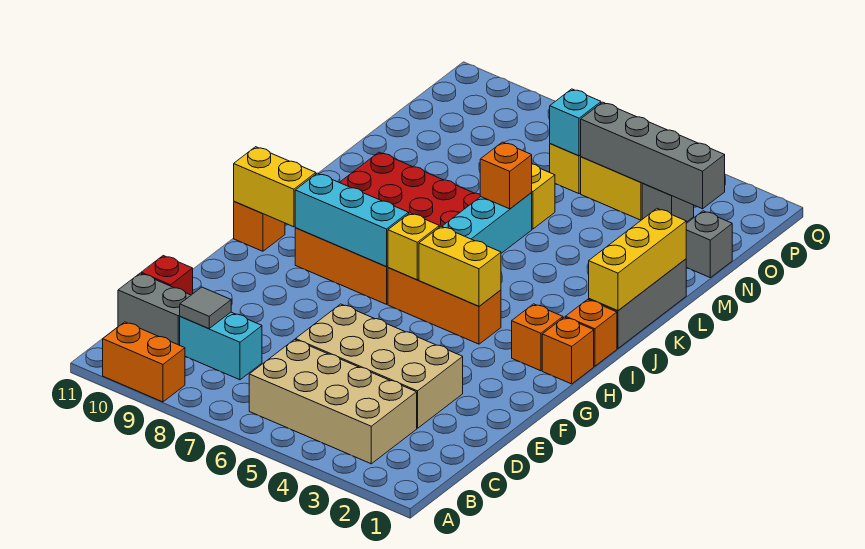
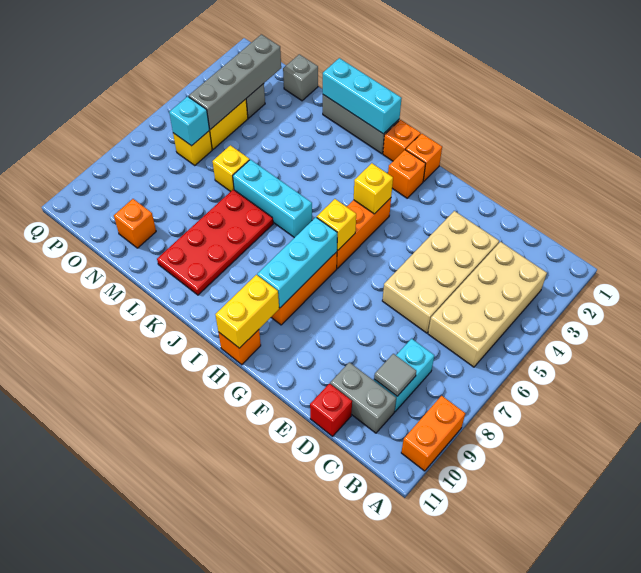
grey brick C10:C11 level 1 -> grey brick C10:D10 level 1
yellow brick H4:H5 level 2 -> yellow brick H4 level 2
yellow brick J1:L1 level 2 -> cyan brick J1:L1 level 2
orange brick L6 level 2 -> orange brick N10 level 1

